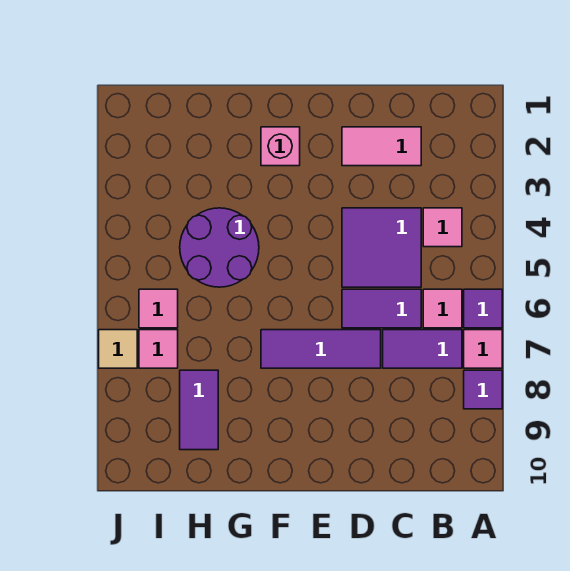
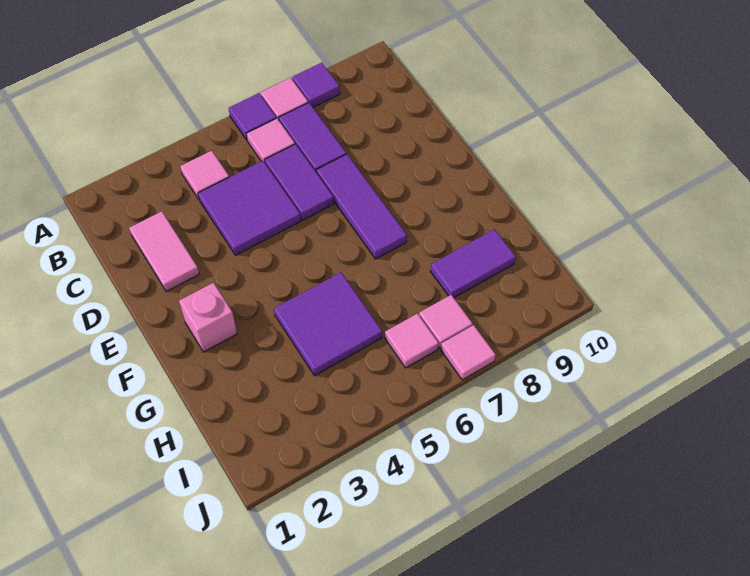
purple round brick G4:H5 level 1 -> purple tile G4:H5 level 1
tan tile J7 level 1 -> pink tile J7 level 1

